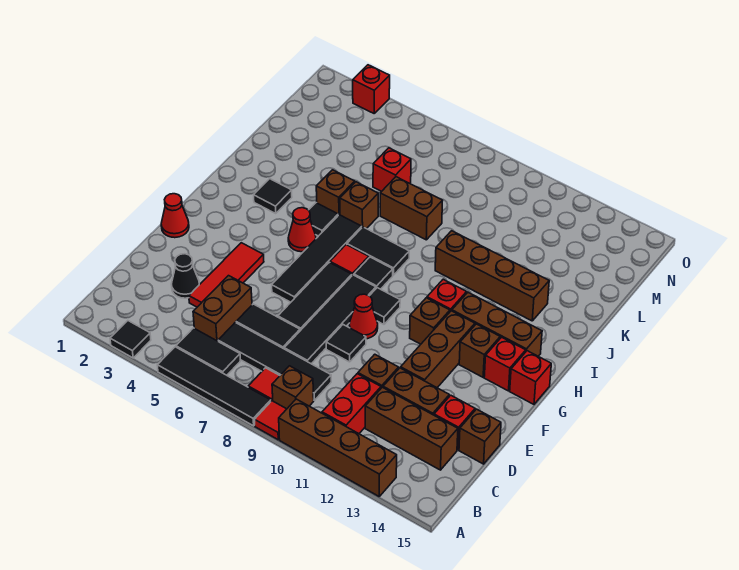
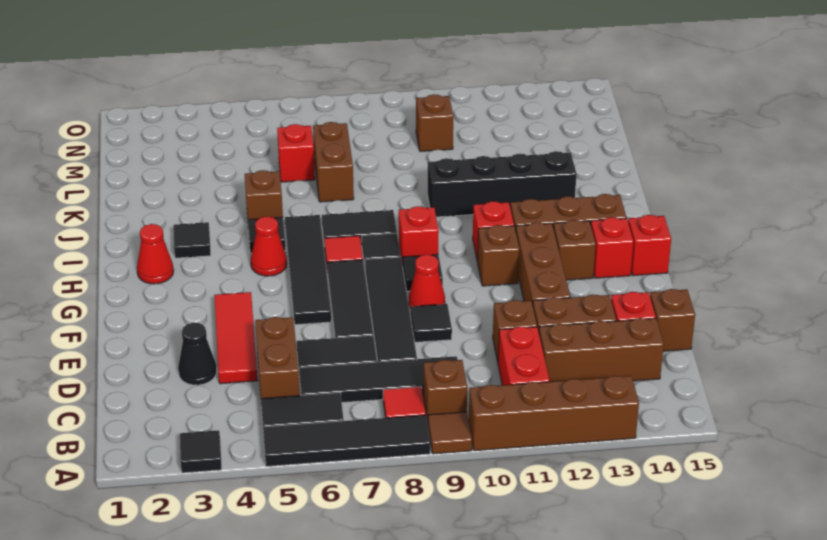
red tile A9 level 1 -> brown tile A9 level 1
red cone F1 level 1 -> red cone H2 level 1
brown brick J6 level 1 -> brown brick M10 level 1
brown brick J10:J13 level 1 -> black brick J10:J13 level 1
brown brick K7:K8 level 1 -> brown brick K7:L7 level 1
red brick O3 level 1 -> red brick H9 level 1

